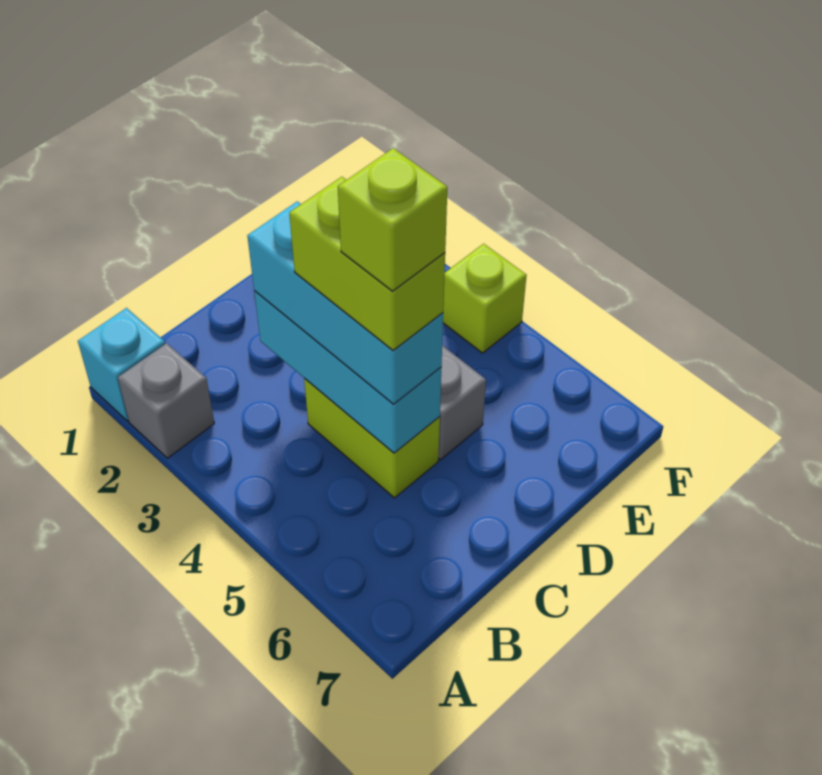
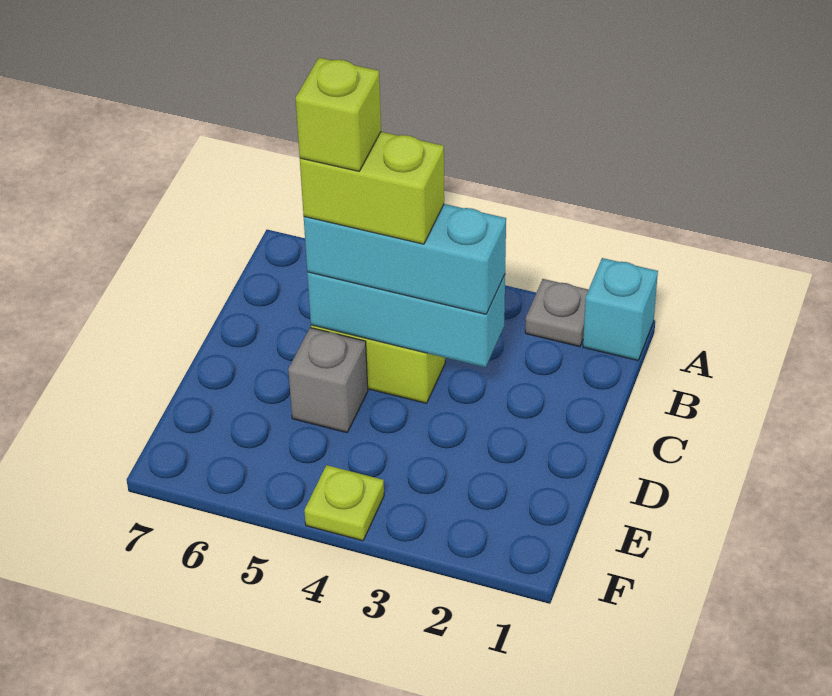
grey brick A2 level 1 -> grey plate A2 level 1
lime brick F4 level 1 -> lime plate F4 level 1

